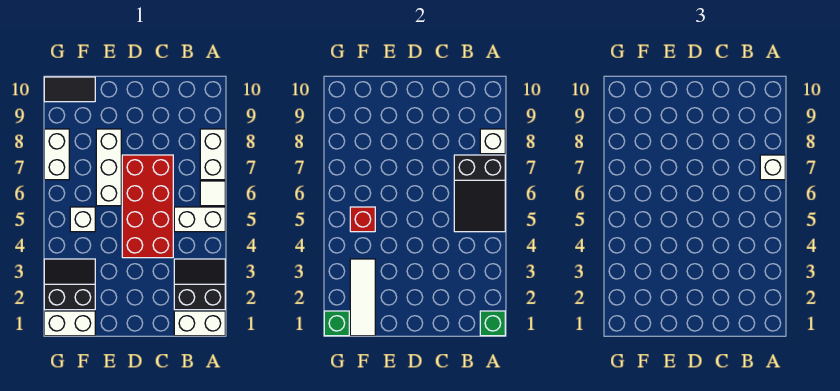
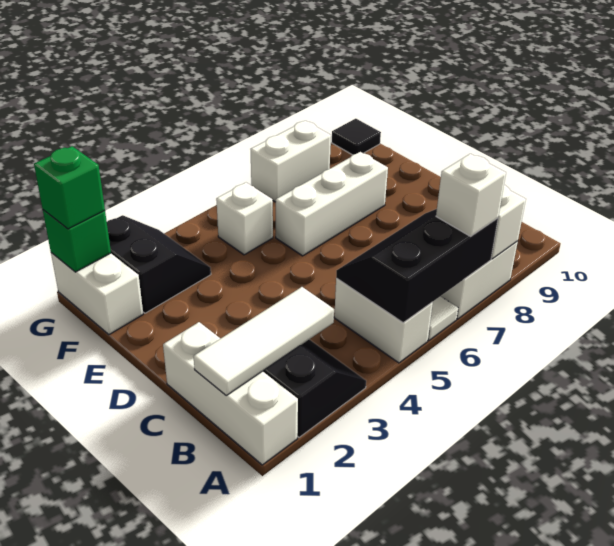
white brick A1:B1 level 1 -> white brick A1:C1 level 1
green brick A1 level 2 -> green brick G1 level 3
black slope A5:B7 level 2 top 7 -> black slope A5:B7 level 2 top A
red brick C4:D7 level 1 -> none
white tile F1:F3 level 2 -> white tile B1:B3 level 2
red brick F5 level 2 -> none
black tile F10:G10 level 1 -> black tile G10 level 1

